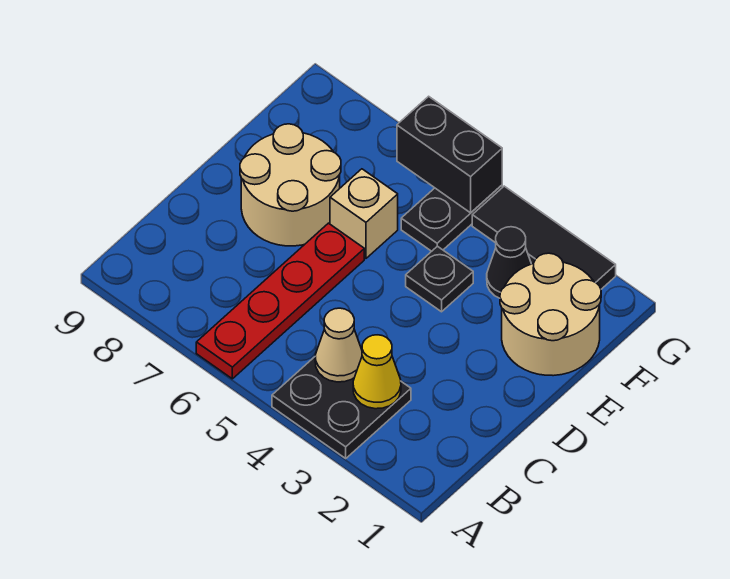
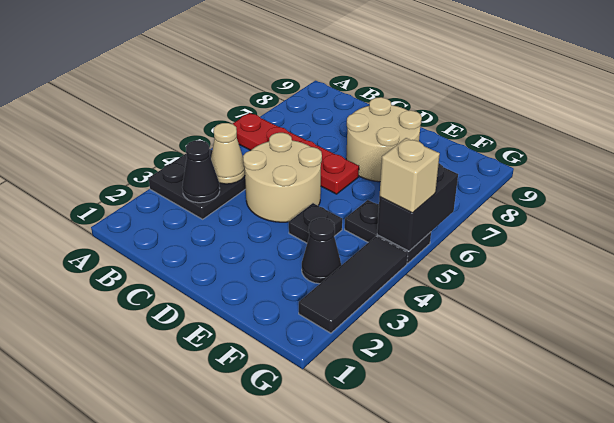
yellow cone B3 level 2 -> black cone B3 level 2
tan round brick E1:F2 level 1 -> tan round brick C4:D5 level 1
tan brick E6 level 1 -> tan brick G5 level 3

